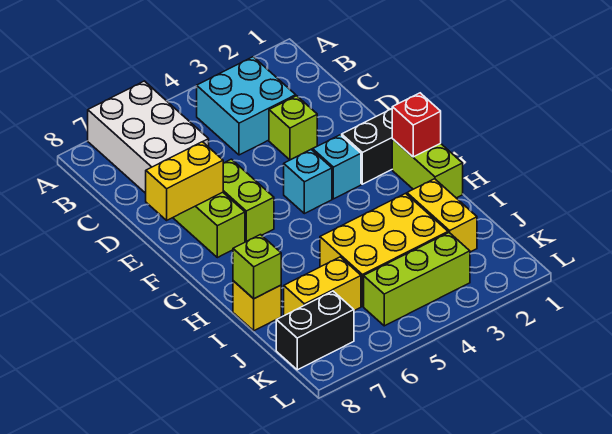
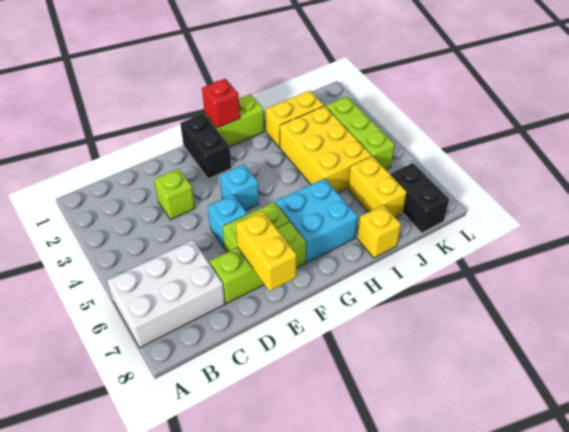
cyan brick B3:C4 level 1 -> cyan brick G6:H7 level 1
cyan brick F3 level 1 -> cyan brick E5 level 1
lime brick I8 level 2 -> none

